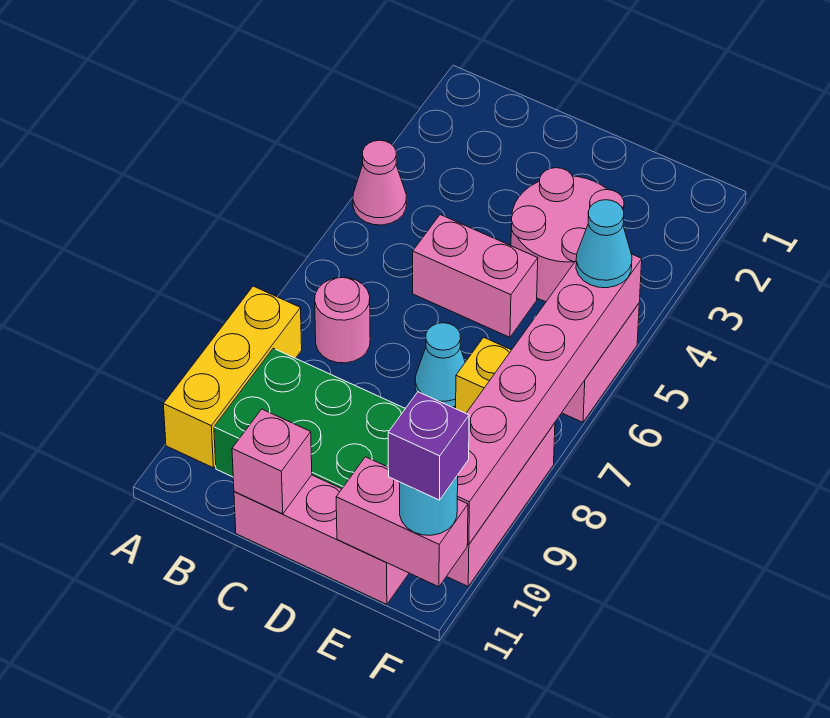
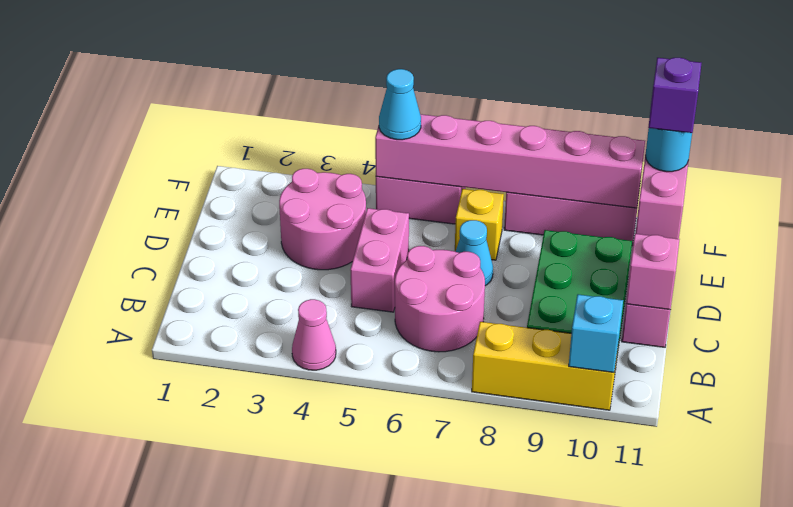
none -> cyan brick A10 level 2
pink round brick B7 level 1 -> pink round brick B6:C7 level 1

